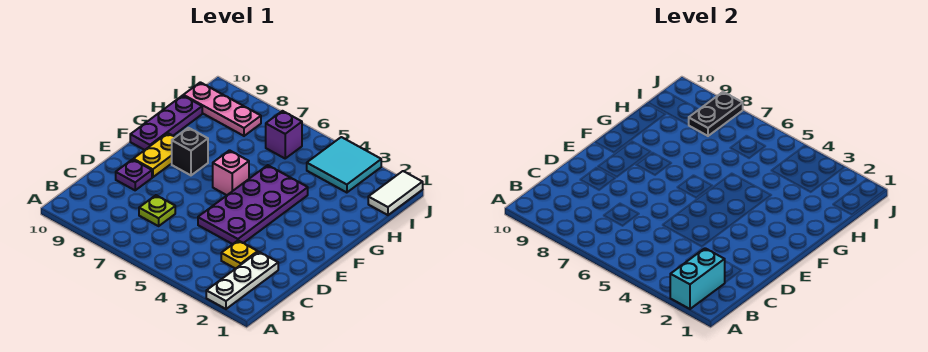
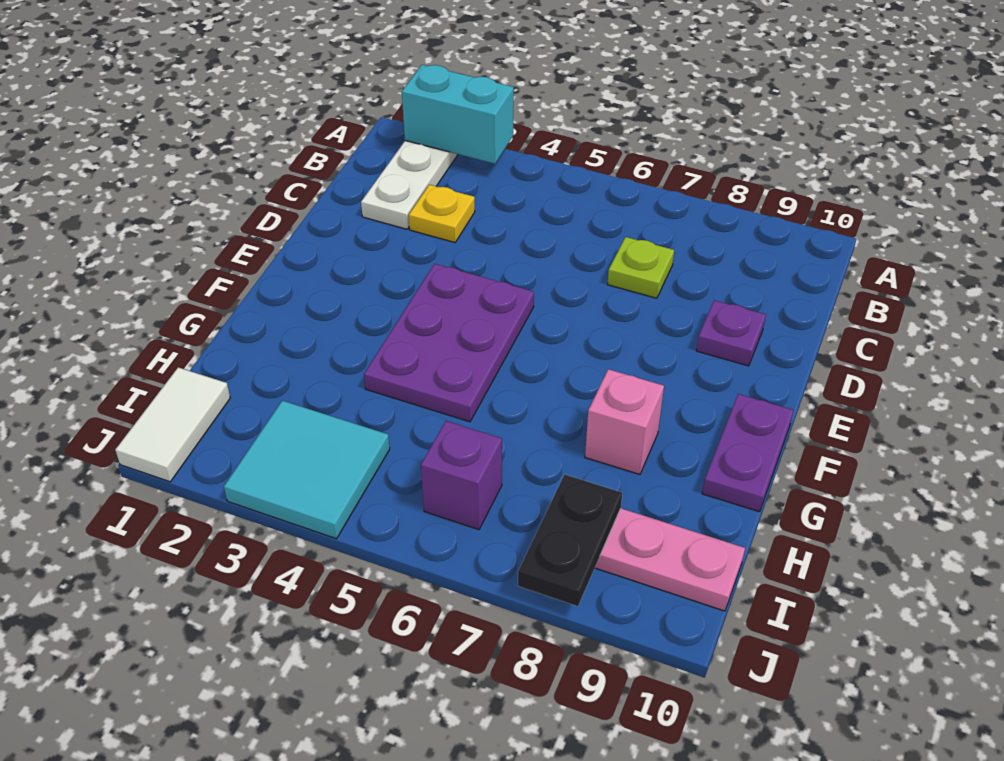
cyan brick A2:B2 level 2 -> cyan brick A2:A3 level 2
purple plate D4:G5 level 1 -> purple plate E4:G5 level 1
yellow plate E9:F9 level 1 -> none
pink brick F6 level 1 -> pink brick G8 level 1
black brick F8 level 1 -> none
purple plate F10:H10 level 1 -> purple plate F10:G10 level 1

